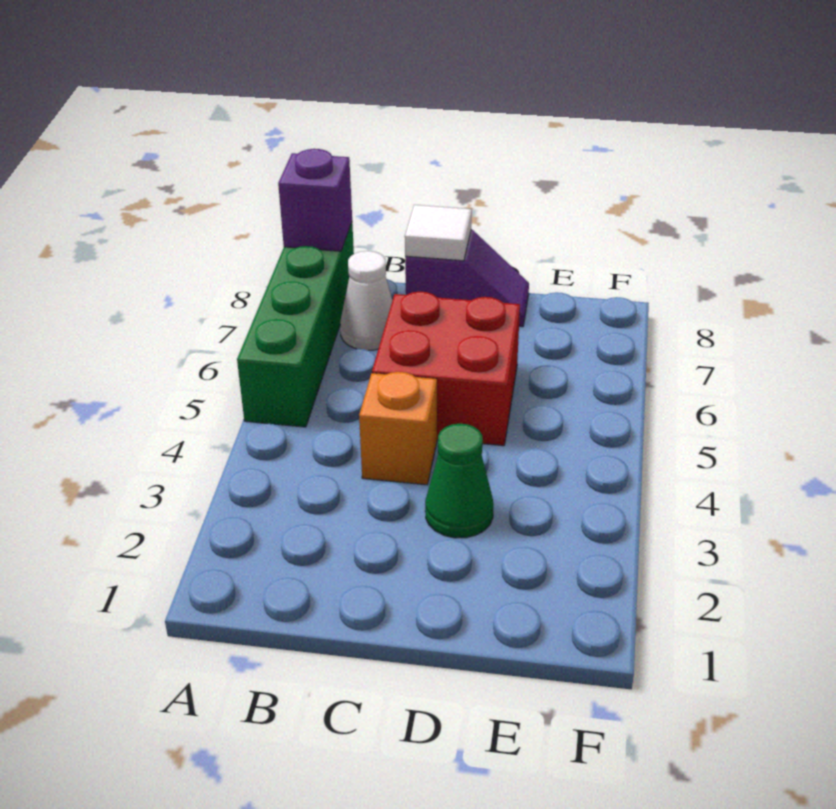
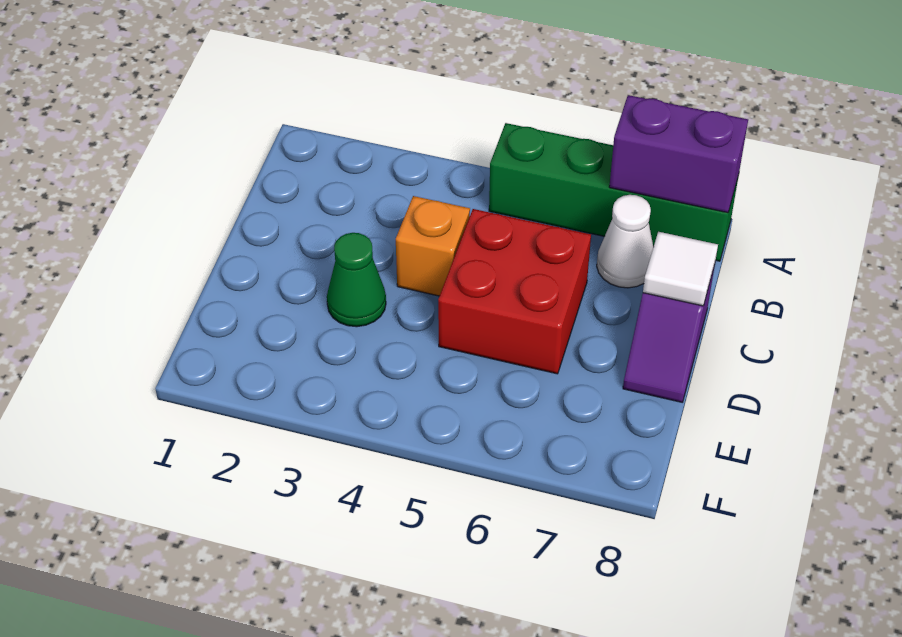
purple brick A8 level 2 -> purple brick A7:A8 level 2

